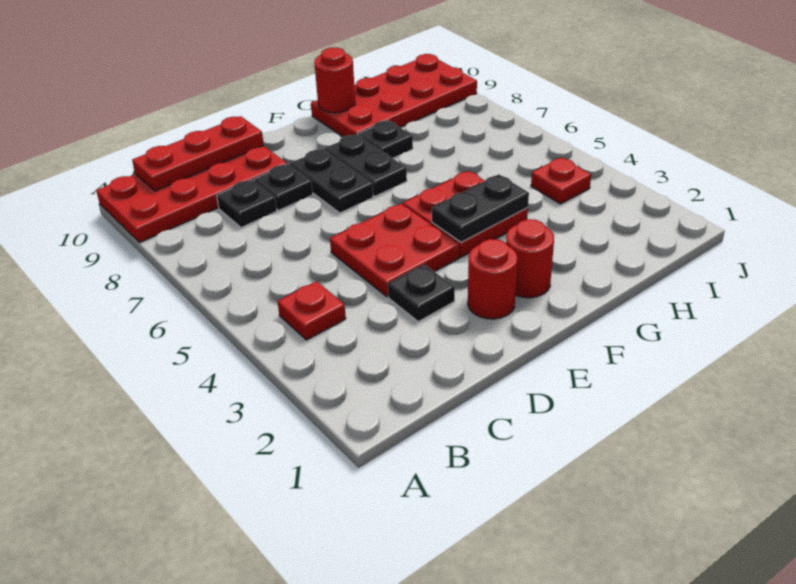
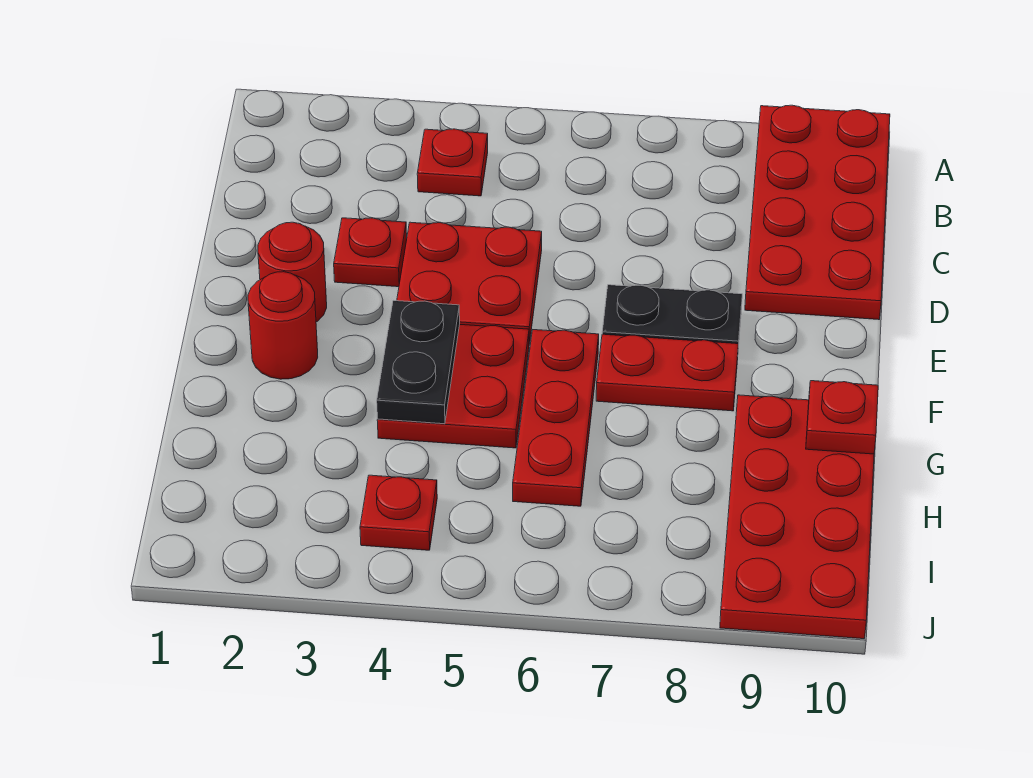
red plate B10:D10 level 2 -> red plate F6:H6 level 1
black plate C8 level 1 -> none
black plate D3 level 1 -> red plate D3 level 1
black plate D8 level 1 -> none
black plate F7:F8 level 1 -> red plate F7:F8 level 1
black plate G8 level 1 -> none
red round brick G10 level 2 -> red plate G10 level 2

